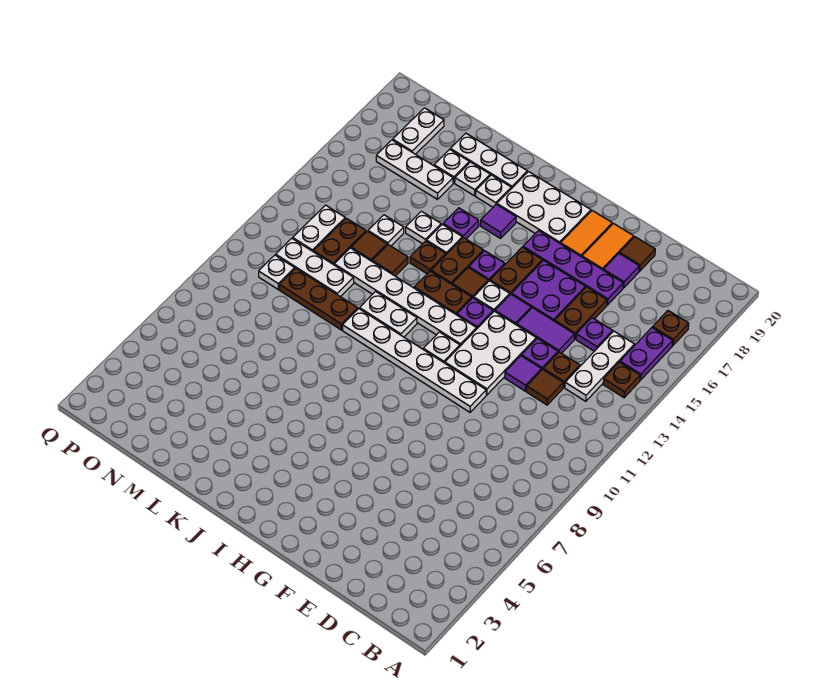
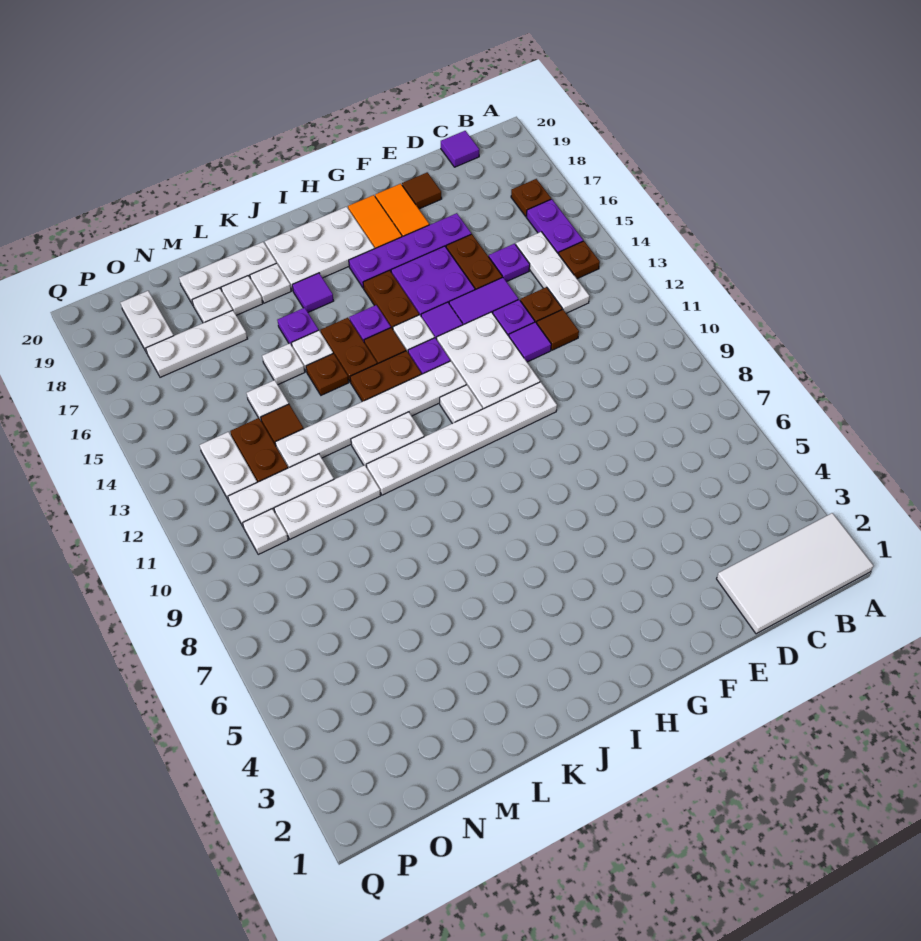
none -> white tile A1:D2 level 1
purple tile E18 level 1 -> purple tile C20 level 1
brown plate L10:N10 level 1 -> white plate L10:N10 level 1
brown tile L13 level 1 -> none

